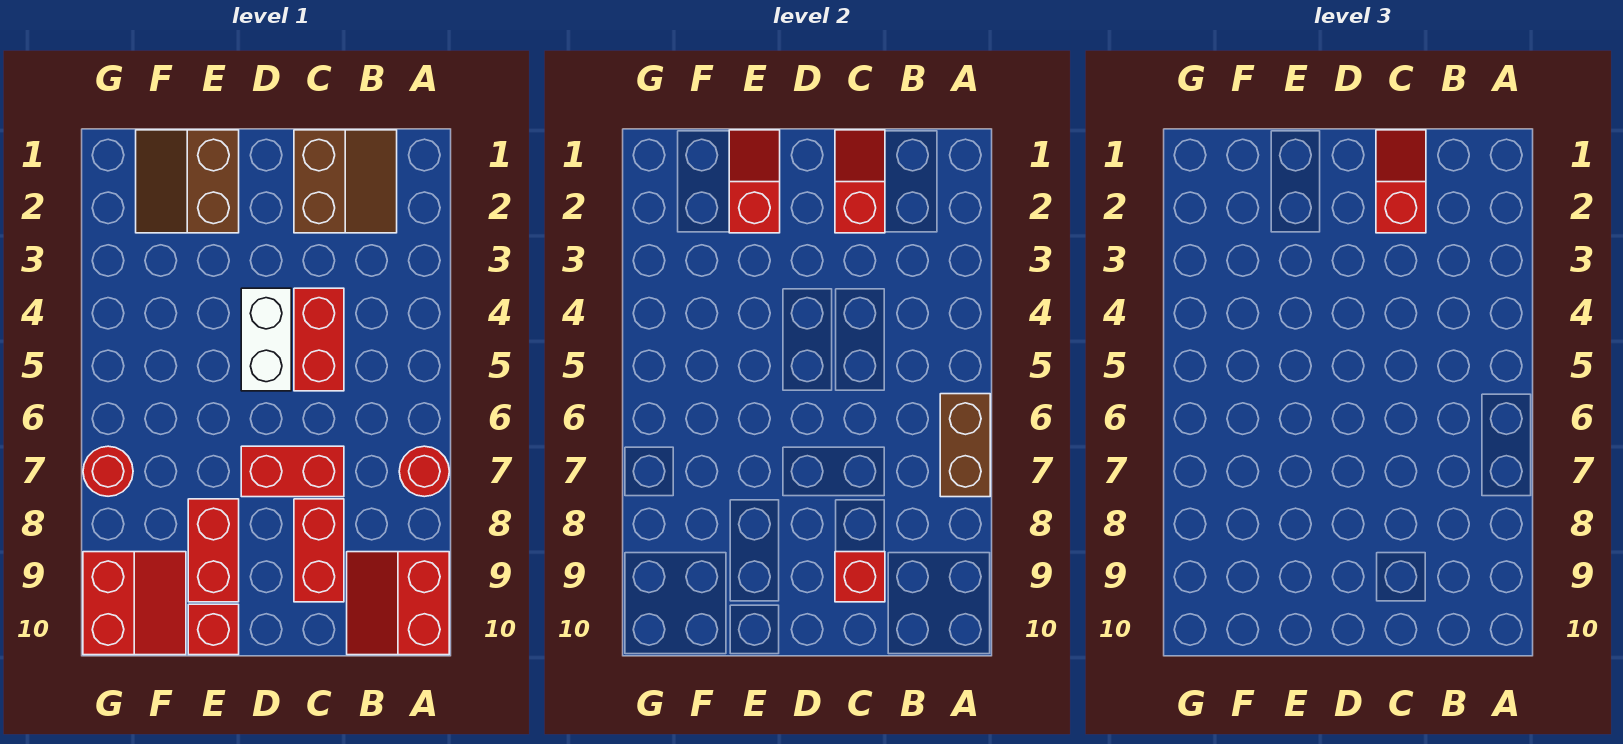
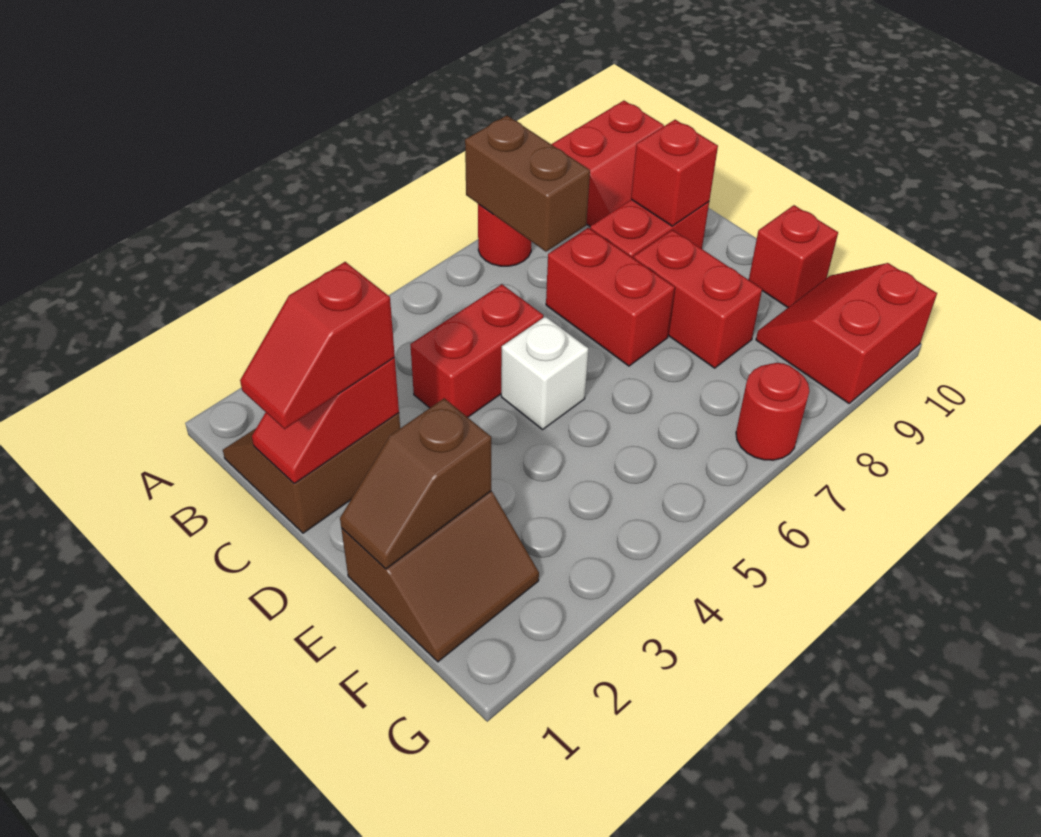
brown brick A6:A7 level 2 -> brown brick A7:B7 level 2
white brick D4:D5 level 1 -> white brick D5 level 1
red slope E1:E2 level 2 top 2 -> brown slope E1:E2 level 2 top 2
red brick E8:E9 level 1 -> red brick D8:E8 level 1

